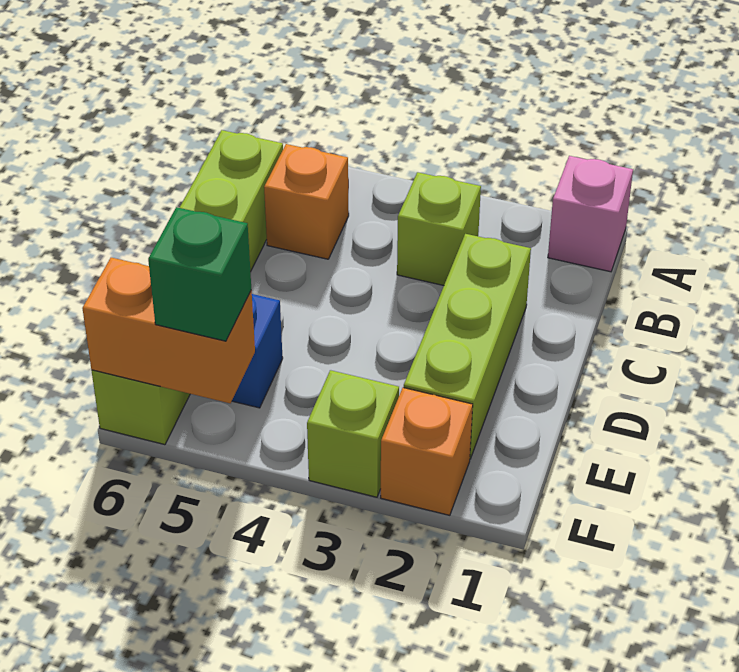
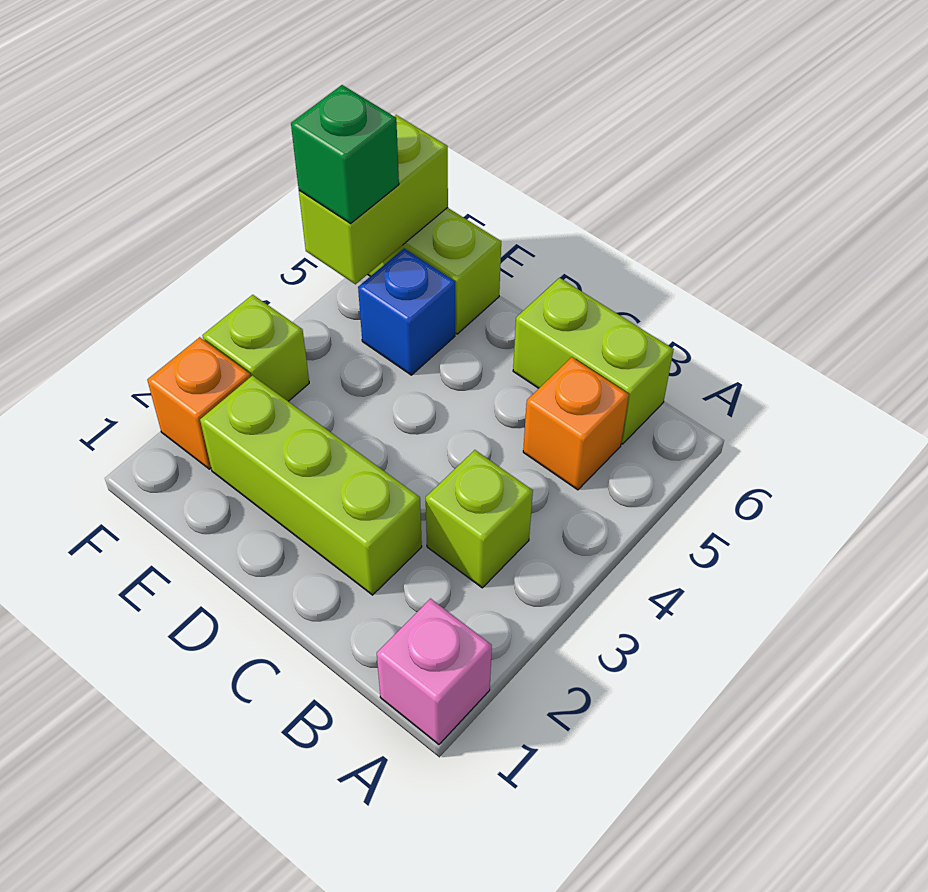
orange brick F5:F6 level 2 -> lime brick F5:F6 level 2

